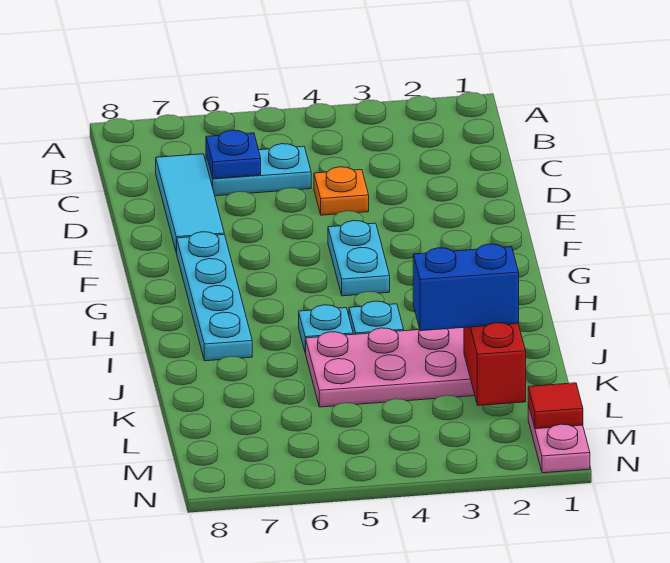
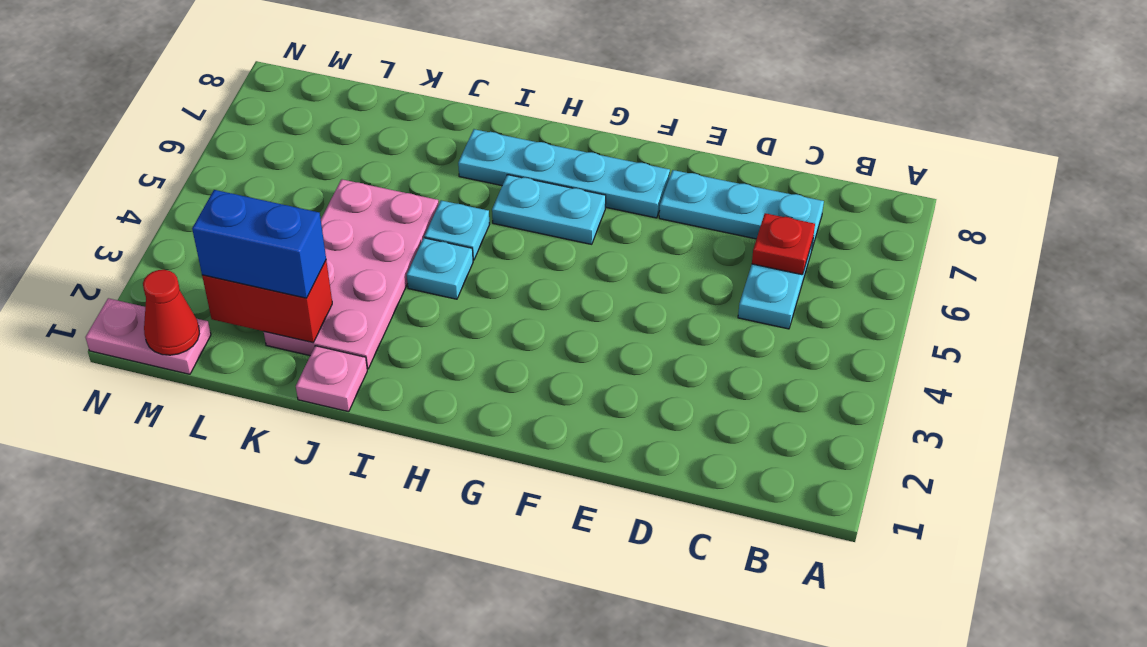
blue plate C6 level 2 -> red plate C6 level 2
cyan tile C7:E7 level 1 -> cyan plate C7:E7 level 1
orange plate D4 level 1 -> none
cyan plate F4:G4 level 1 -> cyan plate G6:H6 level 1
none -> pink plate J1 level 1
blue brick K2:K3 level 3 -> blue brick K2:L2 level 3
red tile M1 level 2 -> red cone M1 level 2

